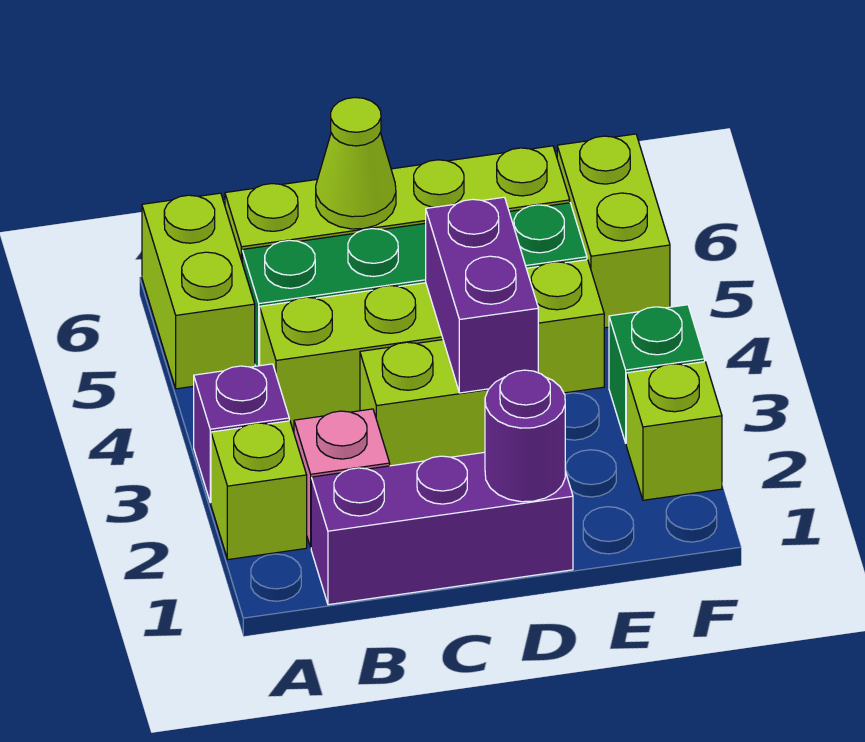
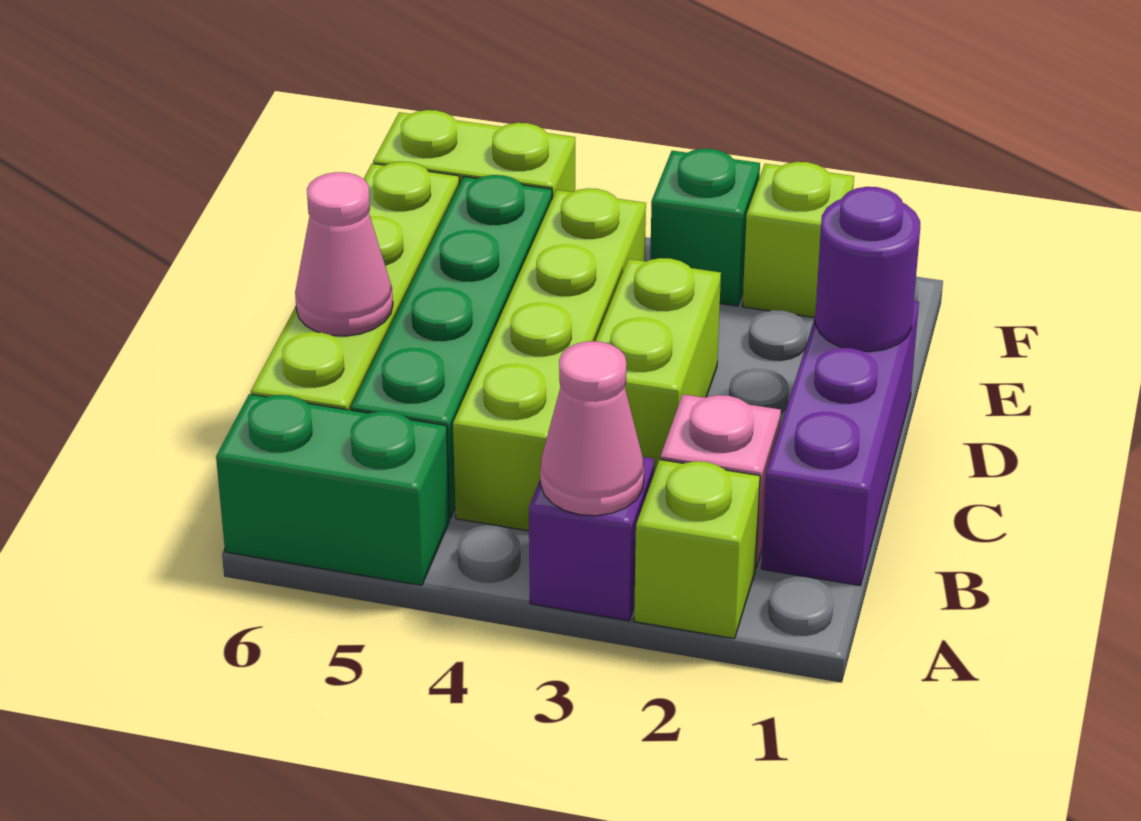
none -> pink cone A3 level 2
lime brick A5:A6 level 1 -> green brick A5:A6 level 1
lime cone C6 level 2 -> pink cone C6 level 2
purple brick D3:D4 level 2 -> none

